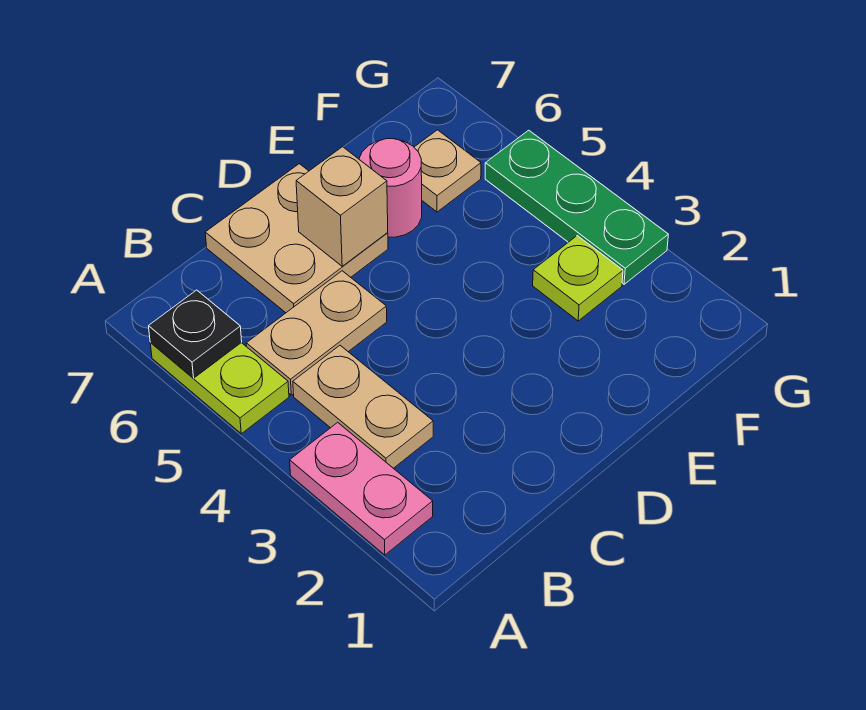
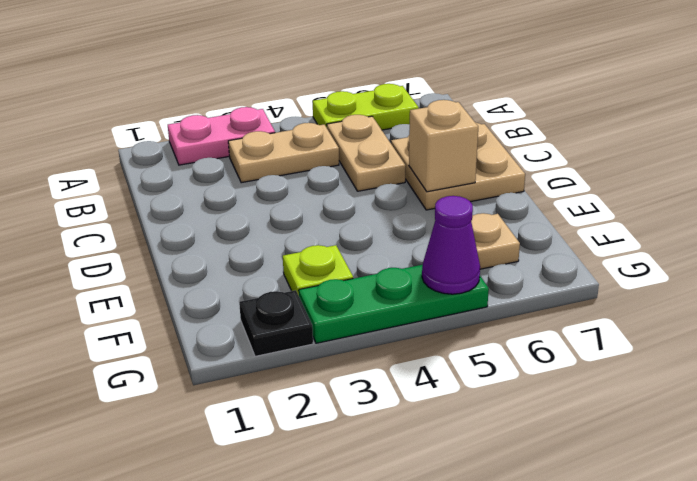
black plate A6 level 2 -> black plate G2 level 1
pink round brick E6 level 1 -> none
none -> purple cone G5 level 2

